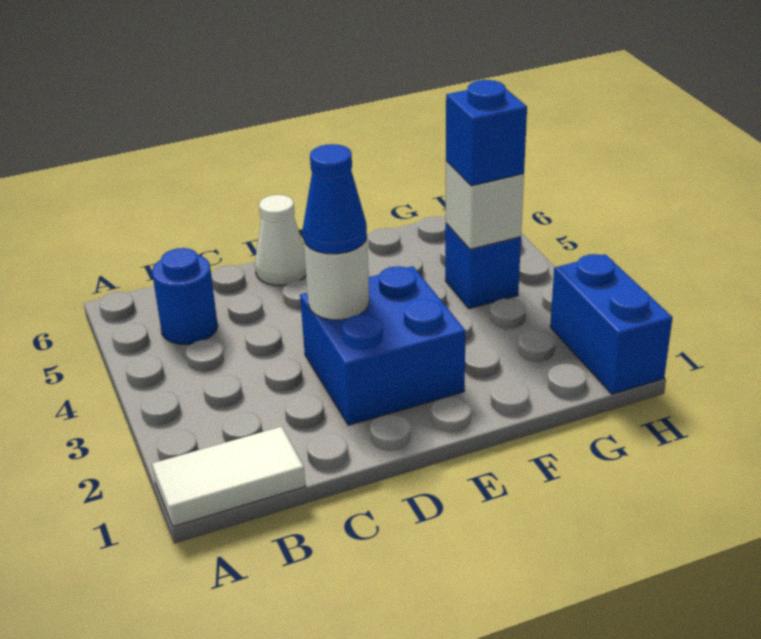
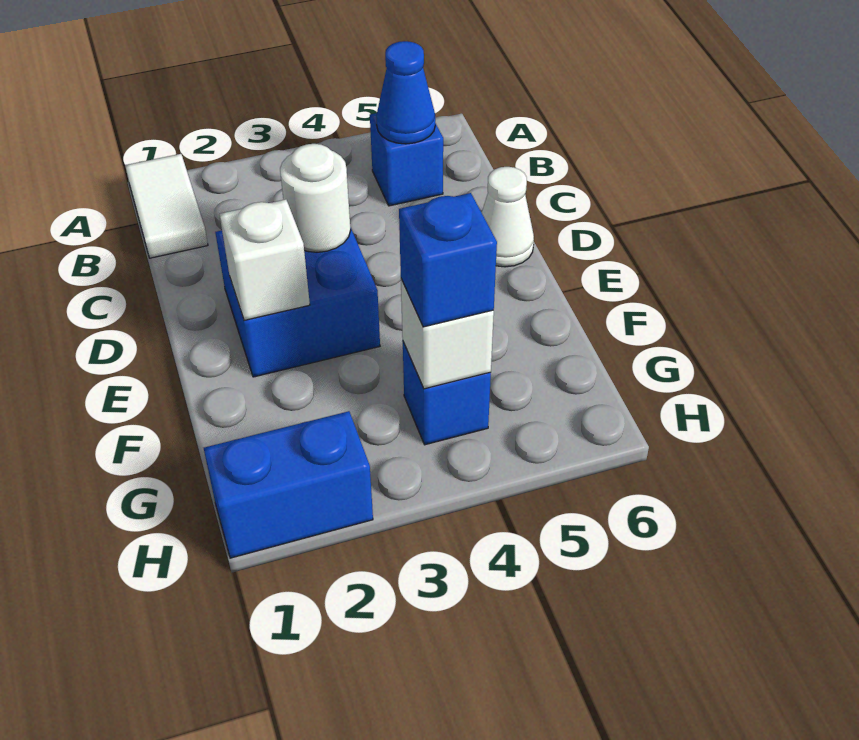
blue round brick B5 level 1 -> blue brick B5 level 1
blue cone D3 level 3 -> blue cone B5 level 2
none -> white brick E2 level 2

